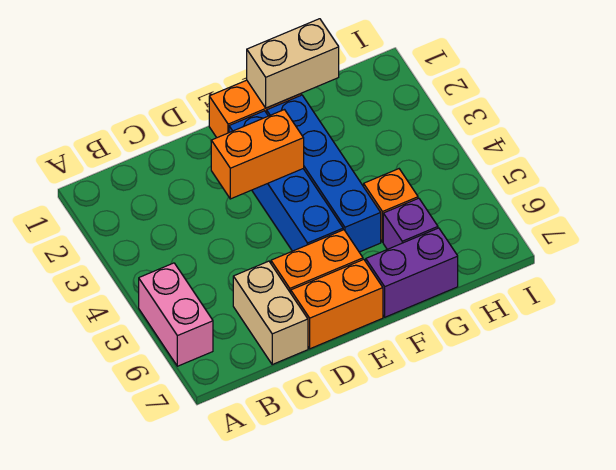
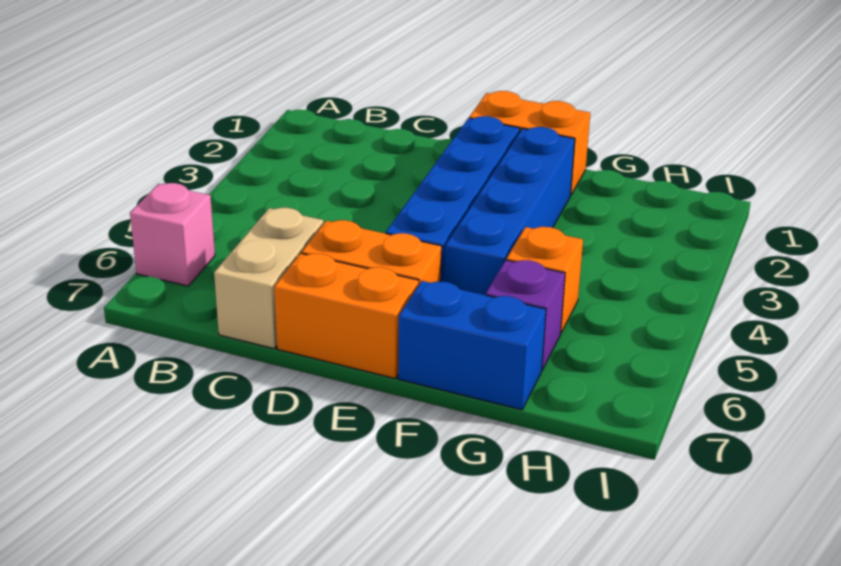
pink brick A5:A6 level 1 -> pink brick A6 level 1
orange brick D3:E3 level 2 -> none
tan brick F1:G1 level 2 -> none
purple brick F7:G7 level 1 -> blue brick F7:G7 level 1

